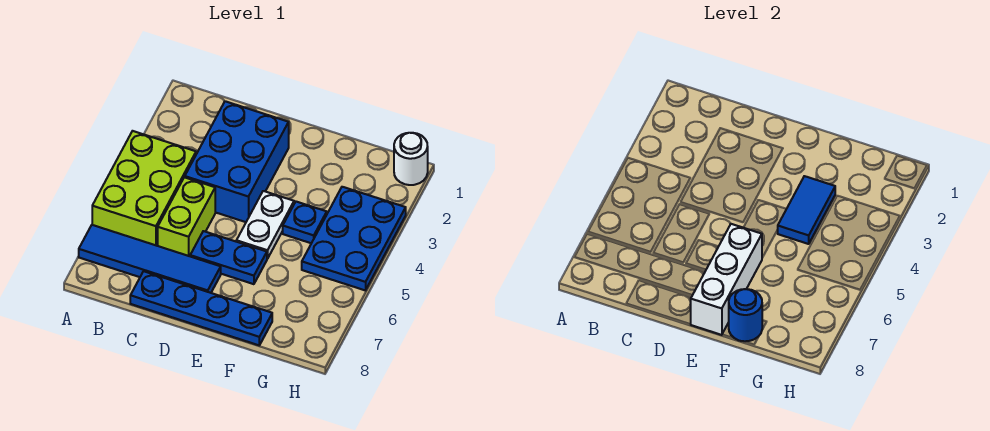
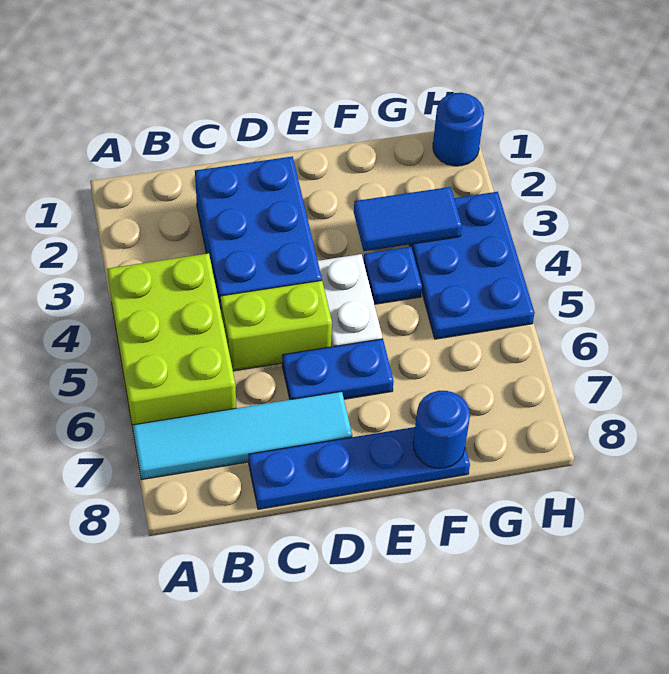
blue tile A7:D7 level 1 -> cyan tile A7:D7 level 1
lime brick C5:C6 level 1 -> lime brick C5:D5 level 1
white brick E6:E8 level 2 -> none
blue tile F3:F4 level 2 -> blue tile F3:G3 level 2
white round brick H1 level 1 -> blue round brick H1 level 1

